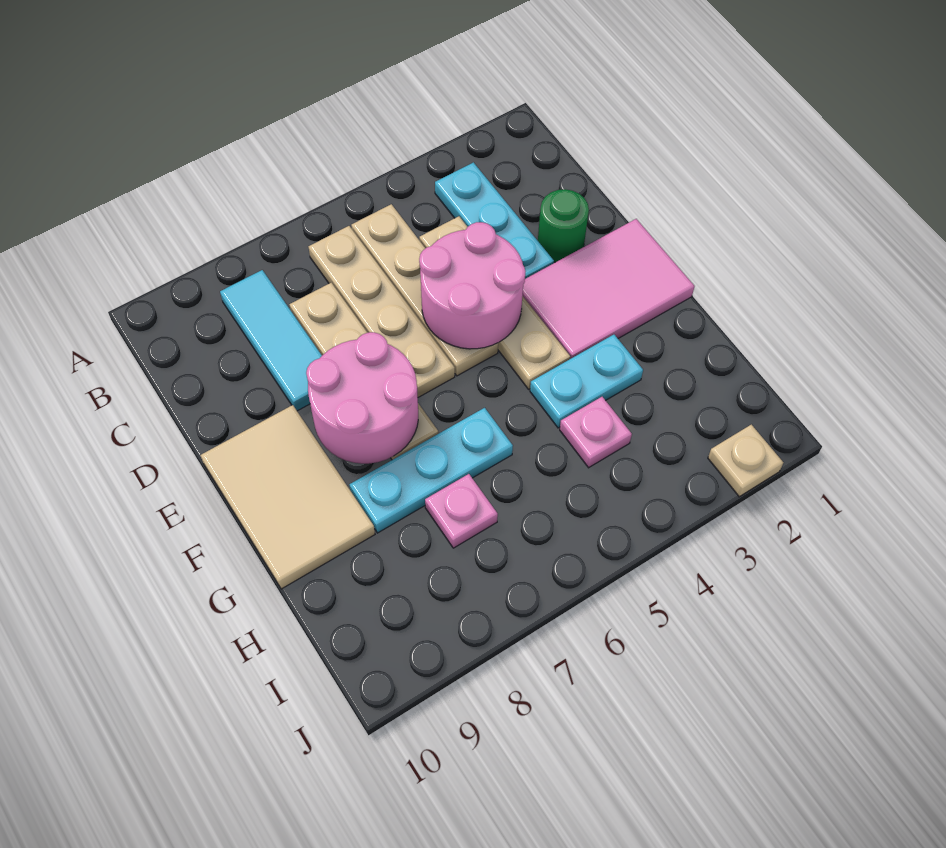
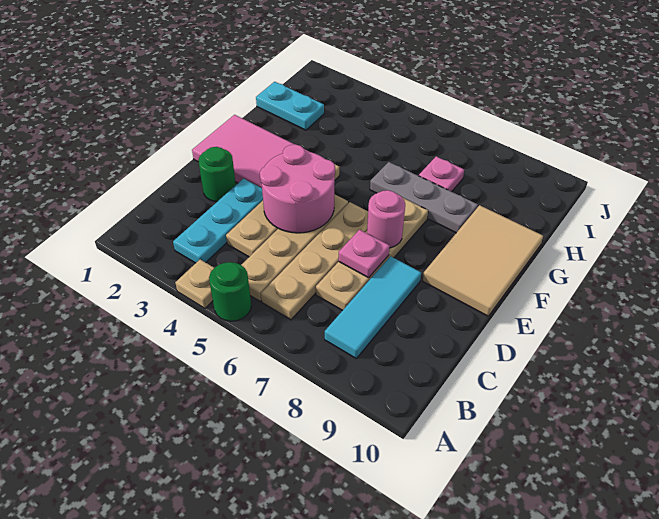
none -> green round brick A5 level 1
pink round brick E7:F8 level 2 -> pink round brick E7 level 2
cyan plate G3:G4 level 1 -> cyan plate H1:H2 level 1
cyan plate G6:G8 level 1 -> grey plate G6:G8 level 1
pink plate H4 level 1 -> pink plate D7 level 2
tan plate J2 level 1 -> tan plate A4 level 1

